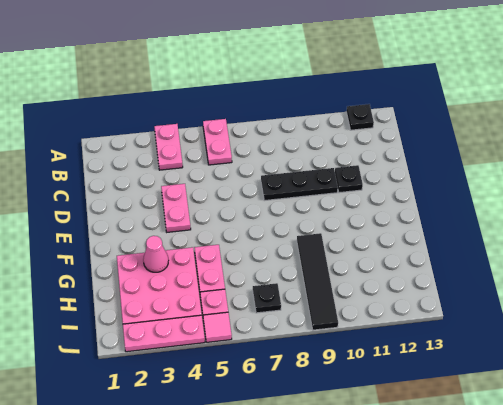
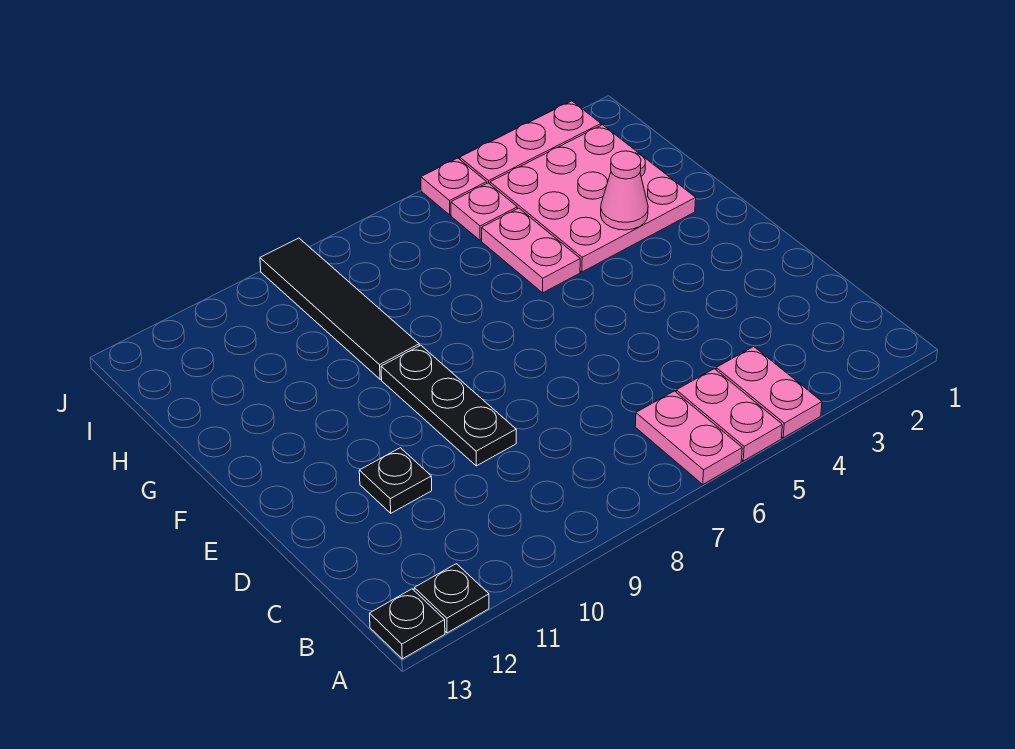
pink plate D4:E4 level 1 -> pink plate A5:B5 level 1
black plate D8:D10 level 1 -> black plate D9:F9 level 1
black plate I7 level 1 -> black plate A13 level 1
pink tile J5 level 1 -> pink plate J5 level 1

